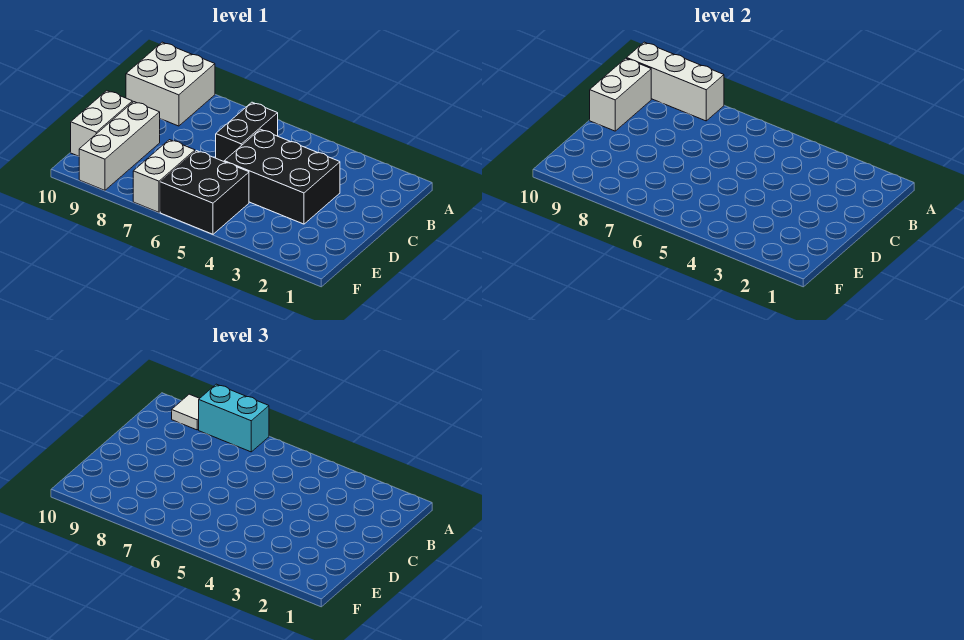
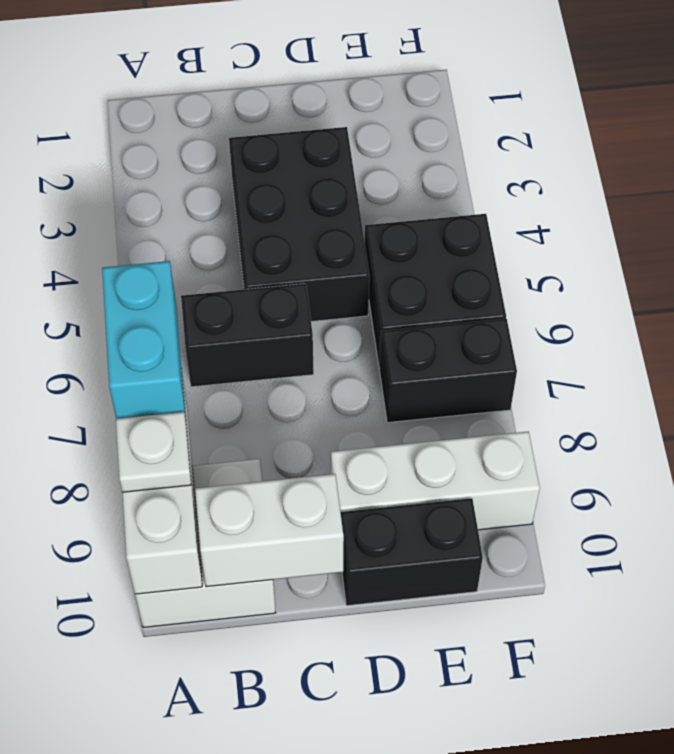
white tile A9 level 3 -> white plate A9 level 3
white brick D10:E10 level 1 -> black brick D10:E10 level 1
white brick E7:F7 level 1 -> black brick E7:F7 level 1

